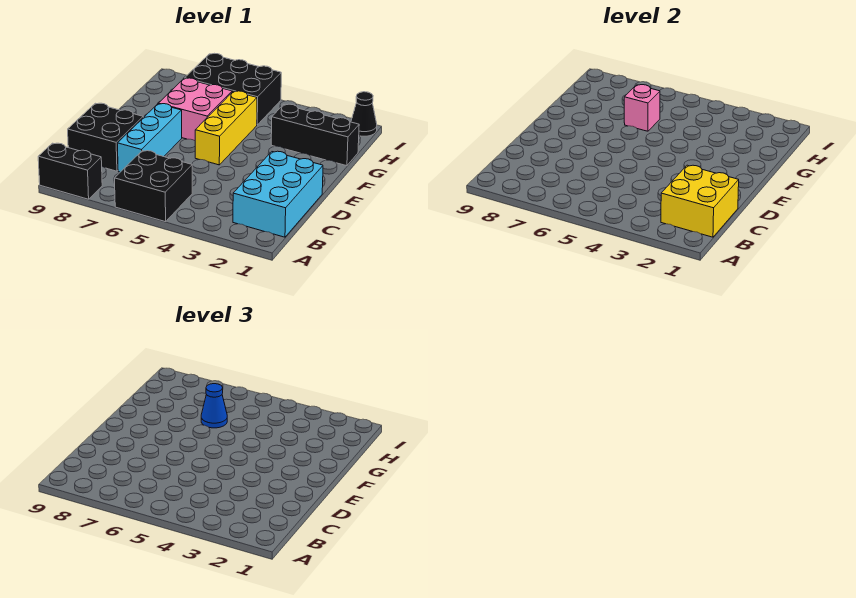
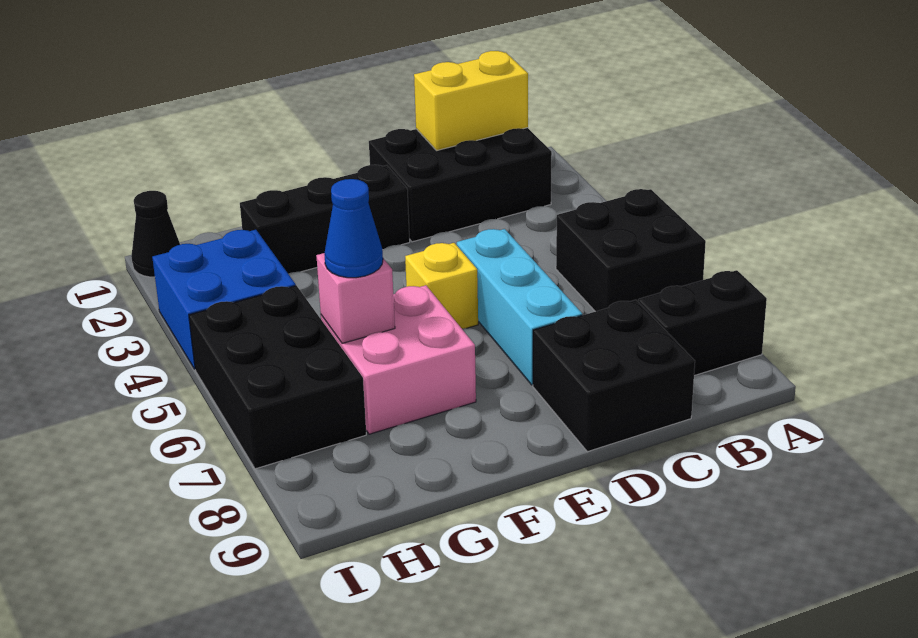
black brick A8:A9 level 1 -> black brick A8:B8 level 1
cyan brick B1:D2 level 1 -> black brick B1:D2 level 1
yellow brick B1:C2 level 2 -> yellow brick B1:C1 level 2
cyan brick C7:E7 level 1 -> cyan brick D5:D7 level 1
yellow brick E5:G5 level 1 -> yellow brick E5 level 1
black brick G1:G3 level 1 -> black brick E2:G2 level 1
none -> blue brick H3:I4 level 1

